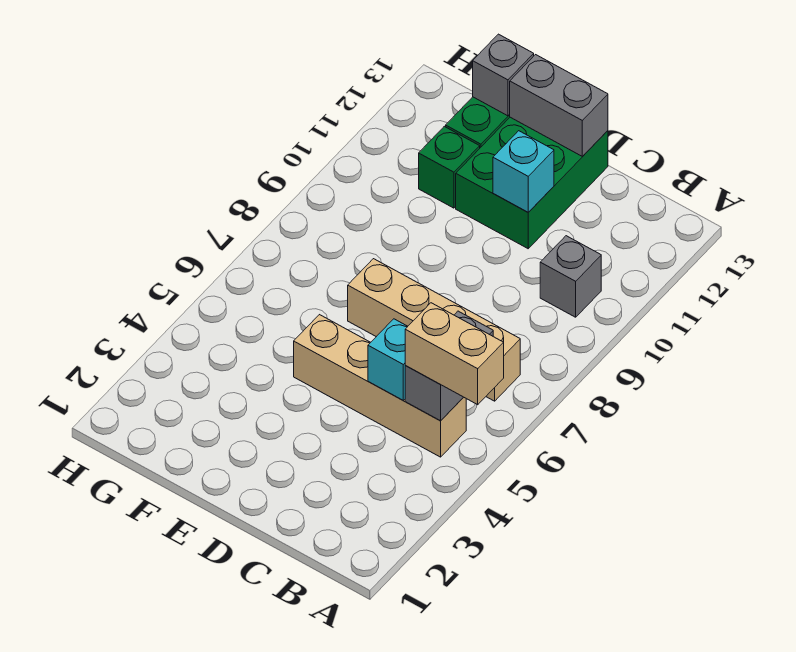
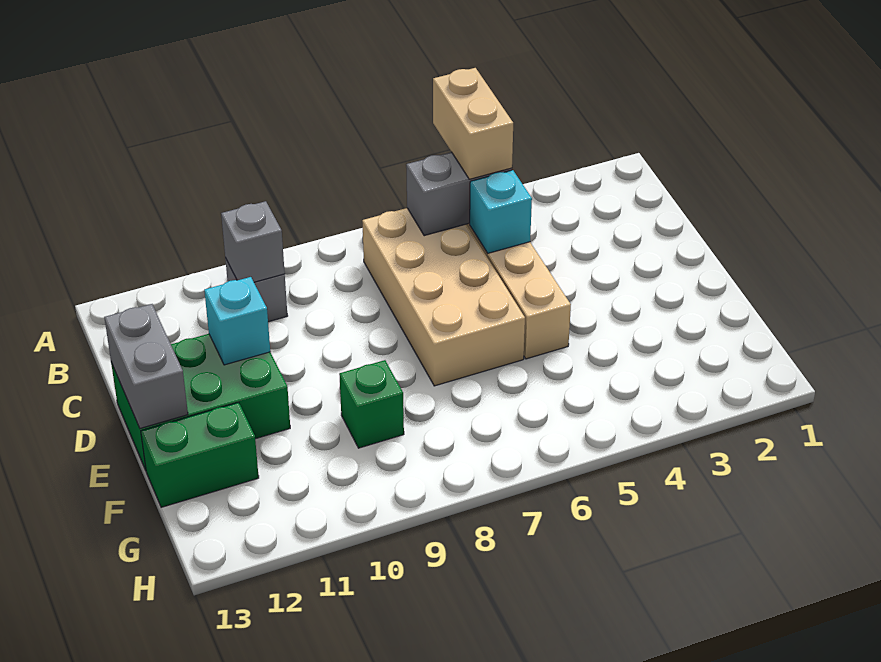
tan brick B7:E7 level 1 -> tan brick B6:E7 level 1
green brick F11 level 1 -> green brick F9 level 1
grey brick F13 level 2 -> grey brick B10 level 2

